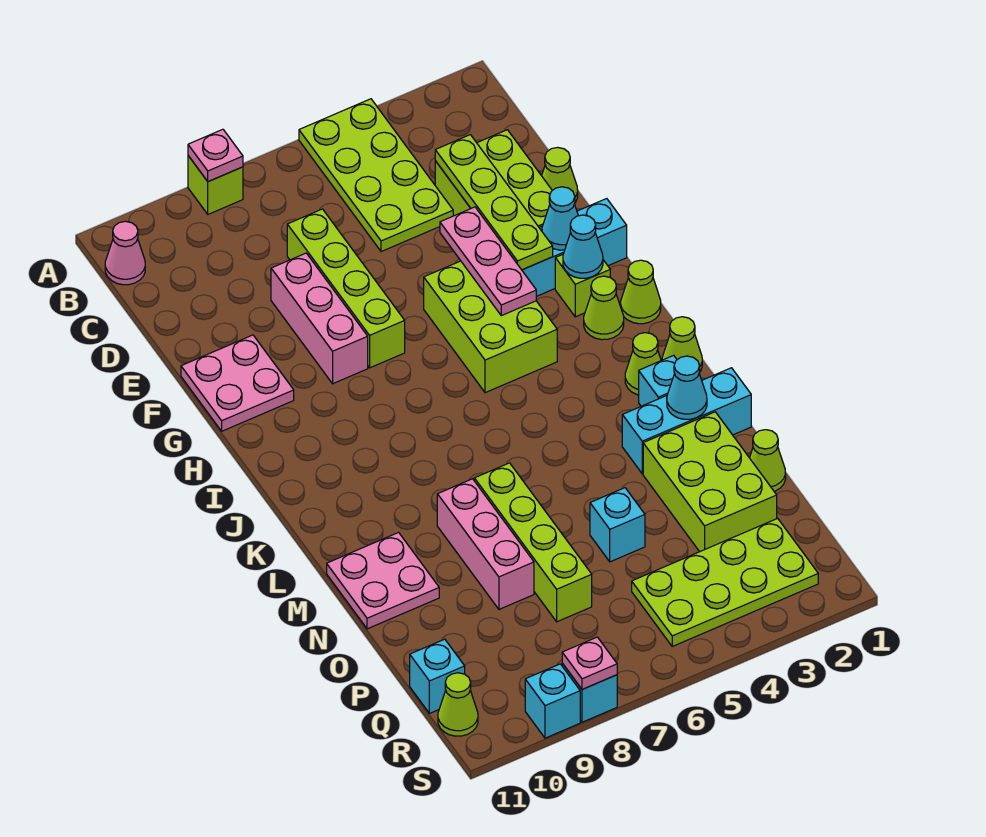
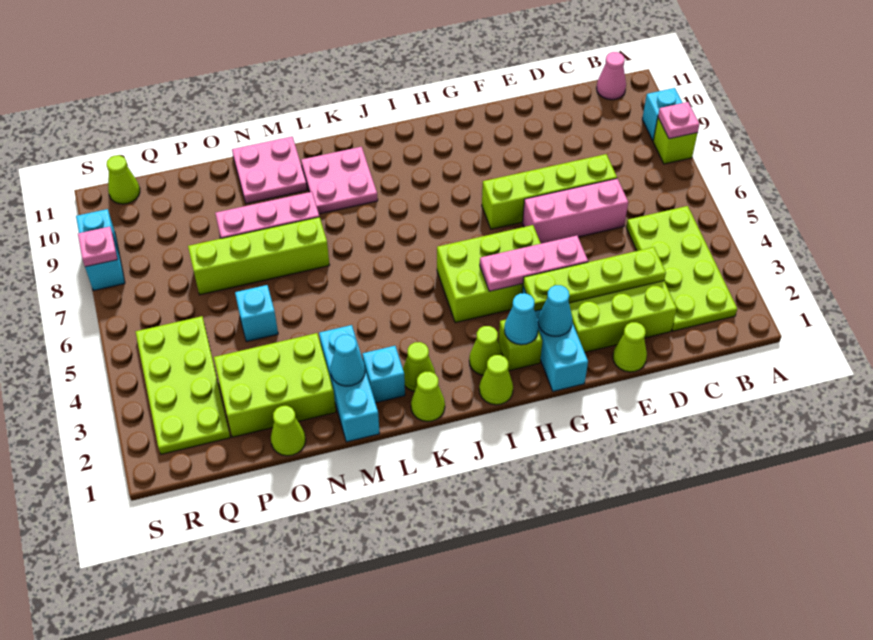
lime plate A4:D5 level 1 -> lime plate B2:C5 level 1
pink brick E8:G8 level 1 -> pink brick D6:F6 level 1
pink plate F10:G11 level 1 -> pink plate K9:L10 level 1
cyan brick Q11 level 1 -> cyan brick A9 level 1

